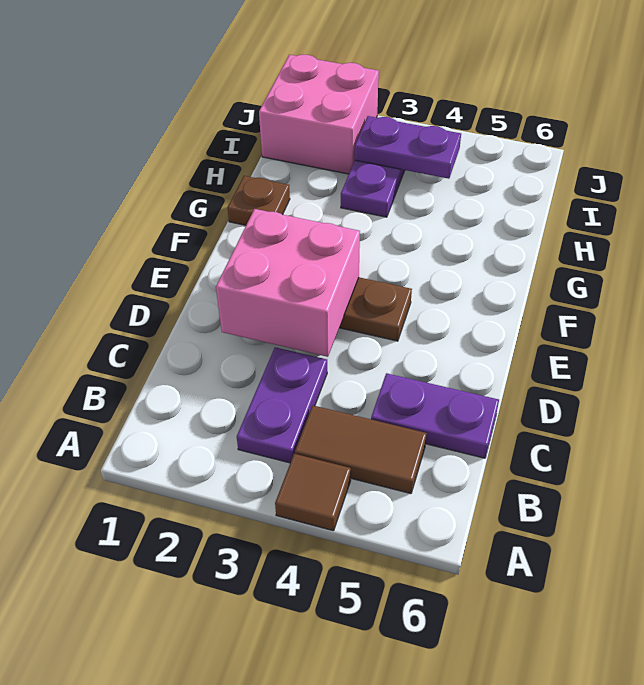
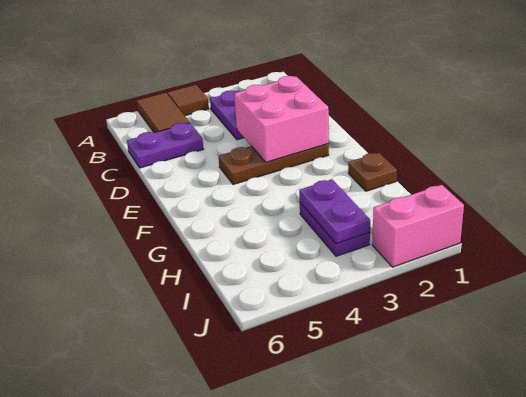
brown tile B4:B5 level 1 -> brown tile A5:B5 level 1
pink brick I1:J2 level 1 -> pink brick J1:J2 level 1
purple plate I3:I4 level 2 -> purple plate H3:I3 level 2

